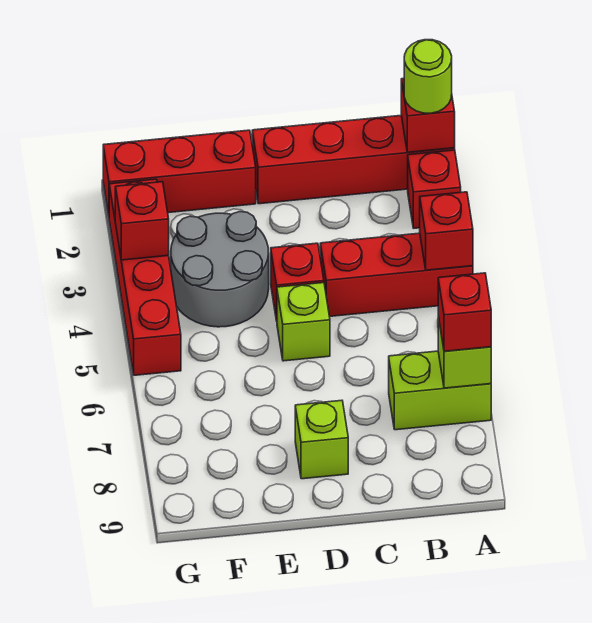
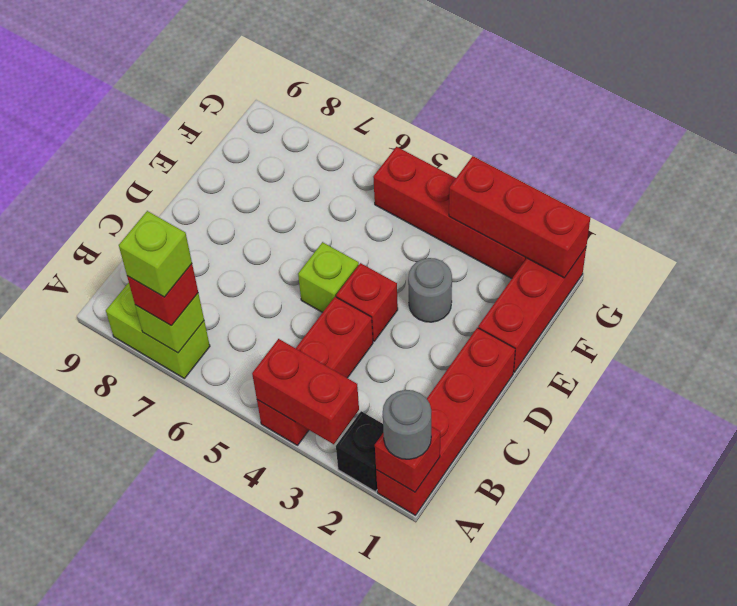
lime round brick A1 level 3 -> grey round brick A1 level 3
red brick A2 level 1 -> black brick A2 level 1
red brick A4 level 2 -> red brick A3:A4 level 2
lime brick A7:B7 level 1 -> lime brick A7:A8 level 1
lime brick D8 level 1 -> lime brick A7 level 4
grey round brick E3:F4 level 1 -> grey round brick E3 level 1
red brick G3 level 2 -> red brick G1:G3 level 2

